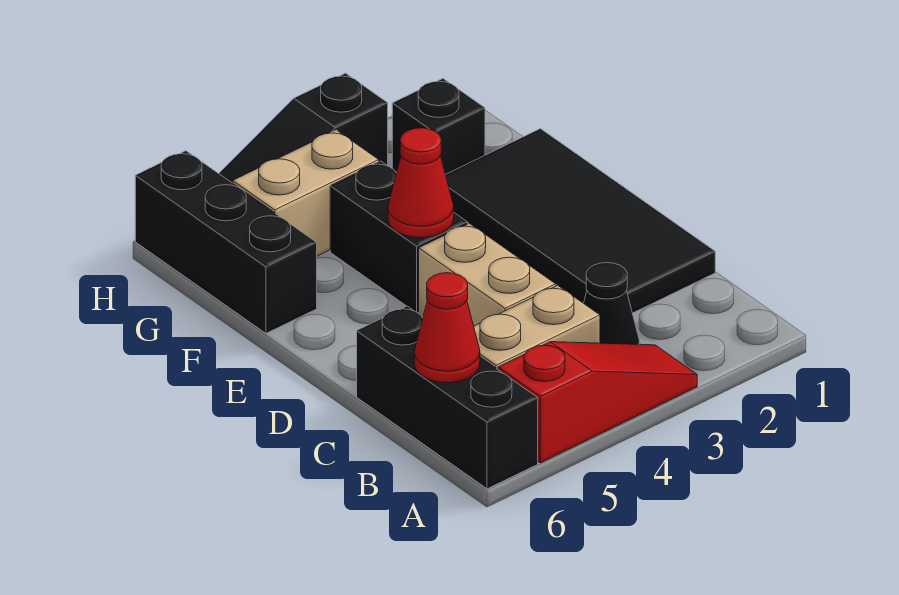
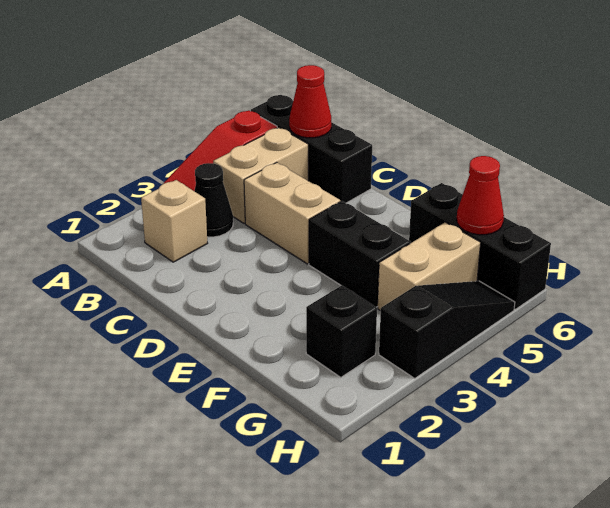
none -> tan brick B2 level 1
black tile C1:F2 level 1 -> none
red cone E4 level 2 -> red cone G6 level 2

